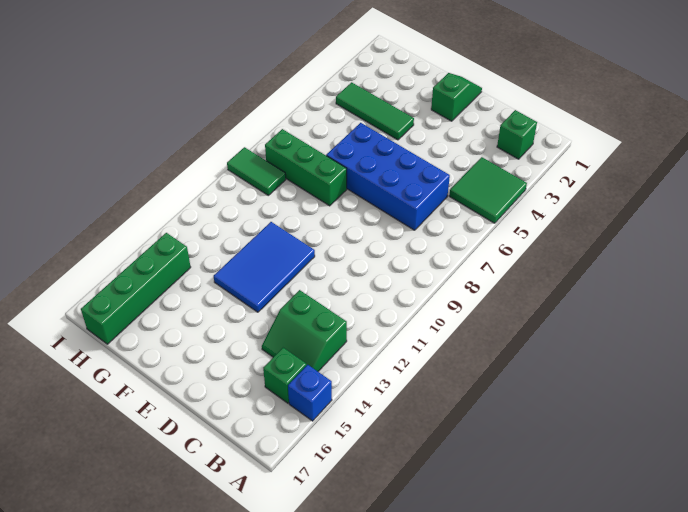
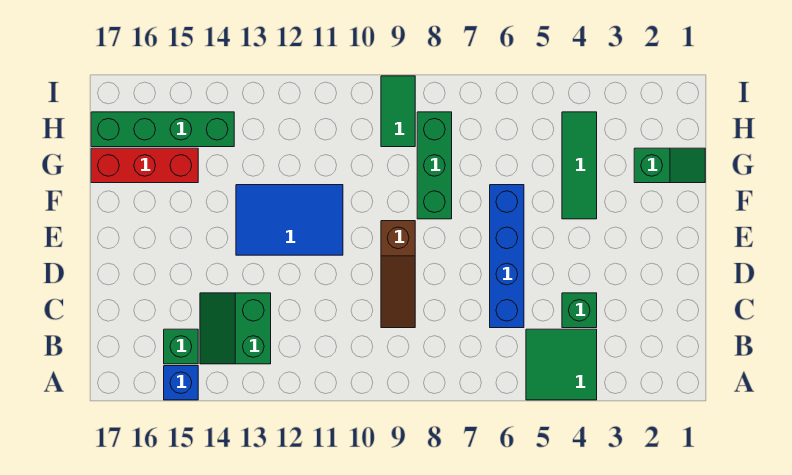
green brick B2 level 1 -> green brick C4 level 1
blue brick C6:F7 level 1 -> blue brick C6:F6 level 1
none -> brown slope C9:E9 level 1 top E
green slope E1:E2 level 1 top 2 -> green slope G1:G2 level 1 top 2
none -> red brick G15:G17 level 1

